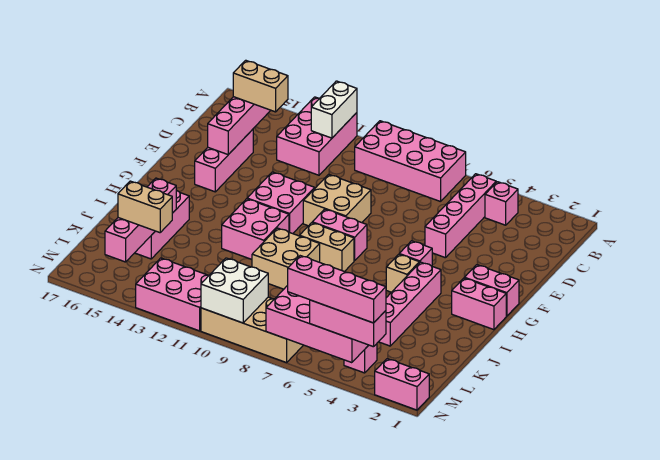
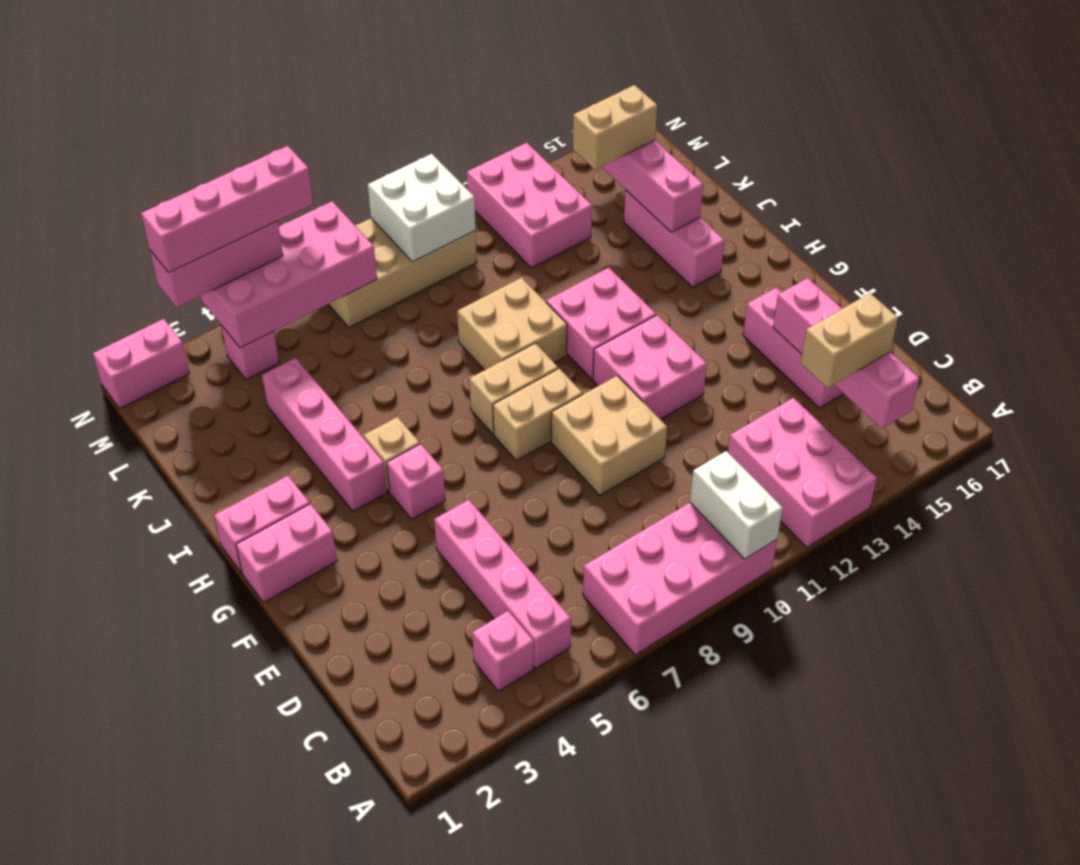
white brick A12:B12 level 2 -> white brick A10:B10 level 2
pink brick G8:G9 level 1 -> tan brick G8:G9 level 1
pink brick M11:N13 level 1 -> pink brick L12:N13 level 1

